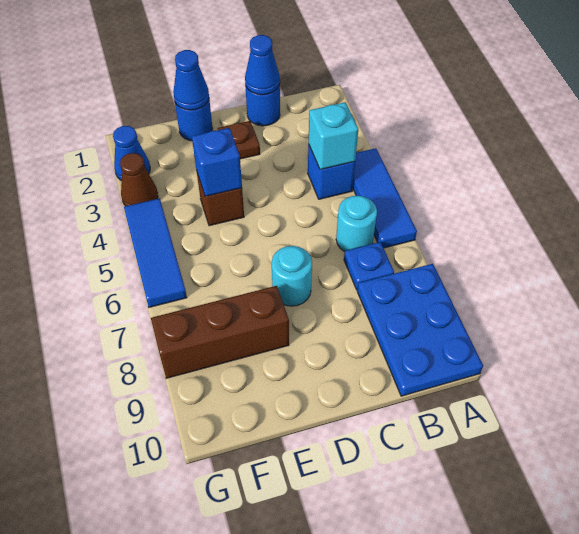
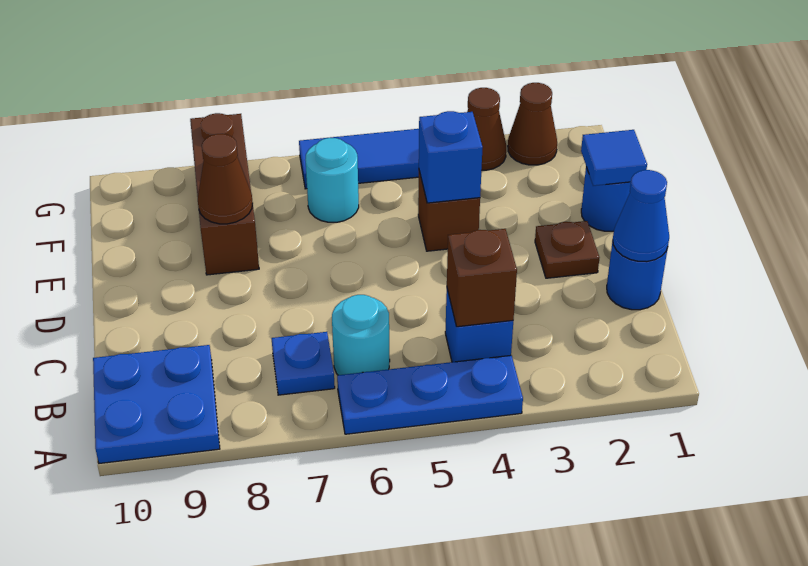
blue tile A4:A6 level 1 -> blue plate A4:A6 level 1
blue plate A8:B10 level 1 -> blue plate A9:B10 level 1
cyan brick B4 level 2 -> brown brick B4 level 2
cyan round brick D7 level 1 -> cyan round brick F6 level 1
blue cone E1 level 2 -> blue tile E1 level 2
none -> brown cone E8 level 2
blue cone G2 level 1 -> brown cone G2 level 1

